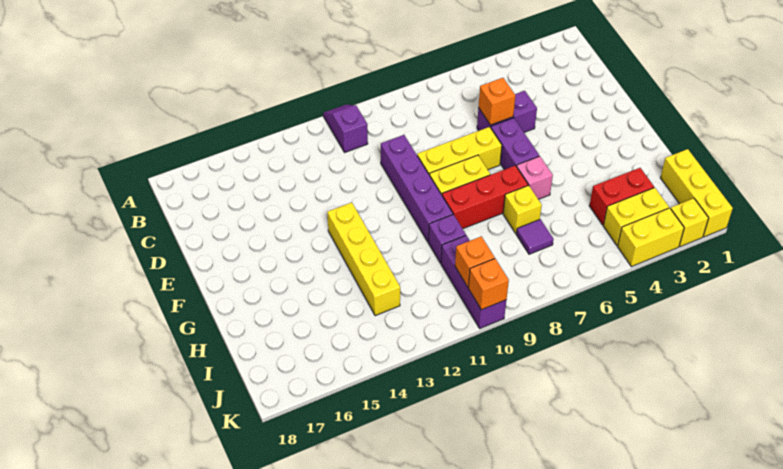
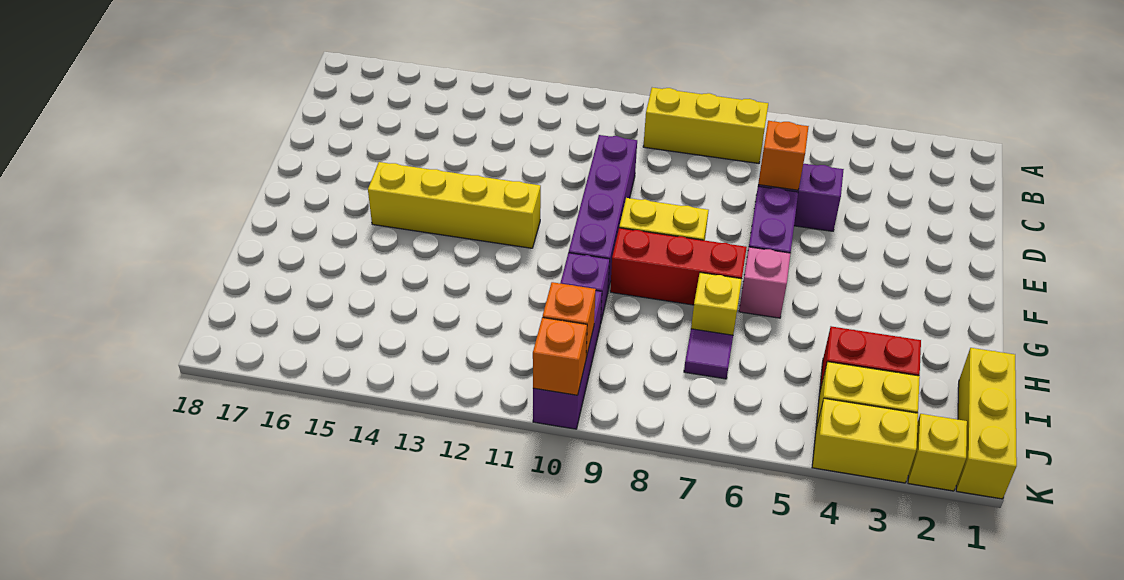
purple slope A11:B11 level 1 top B -> none
yellow brick E7:E9 level 1 -> yellow brick B7:B9 level 1
yellow brick F13:I13 level 1 -> yellow brick F12:F15 level 1

